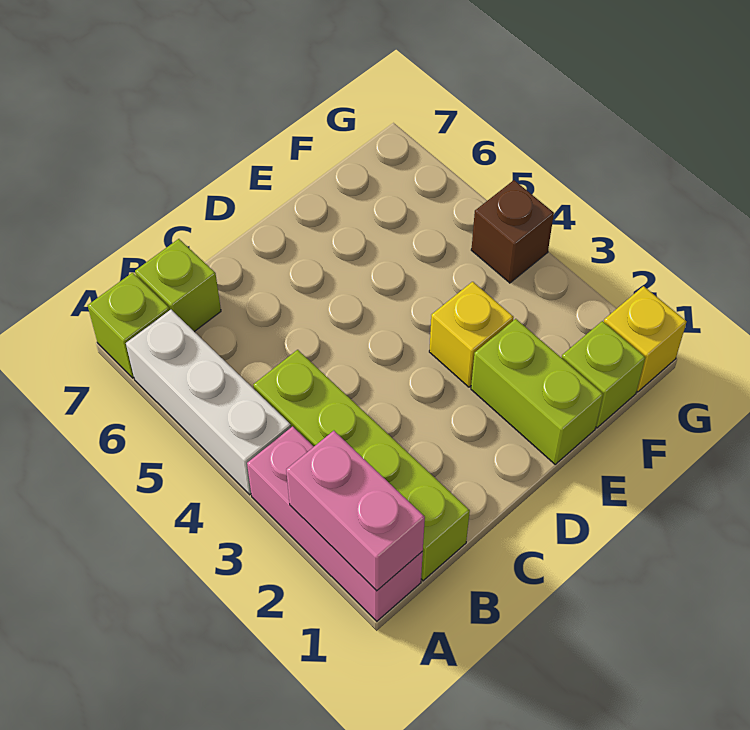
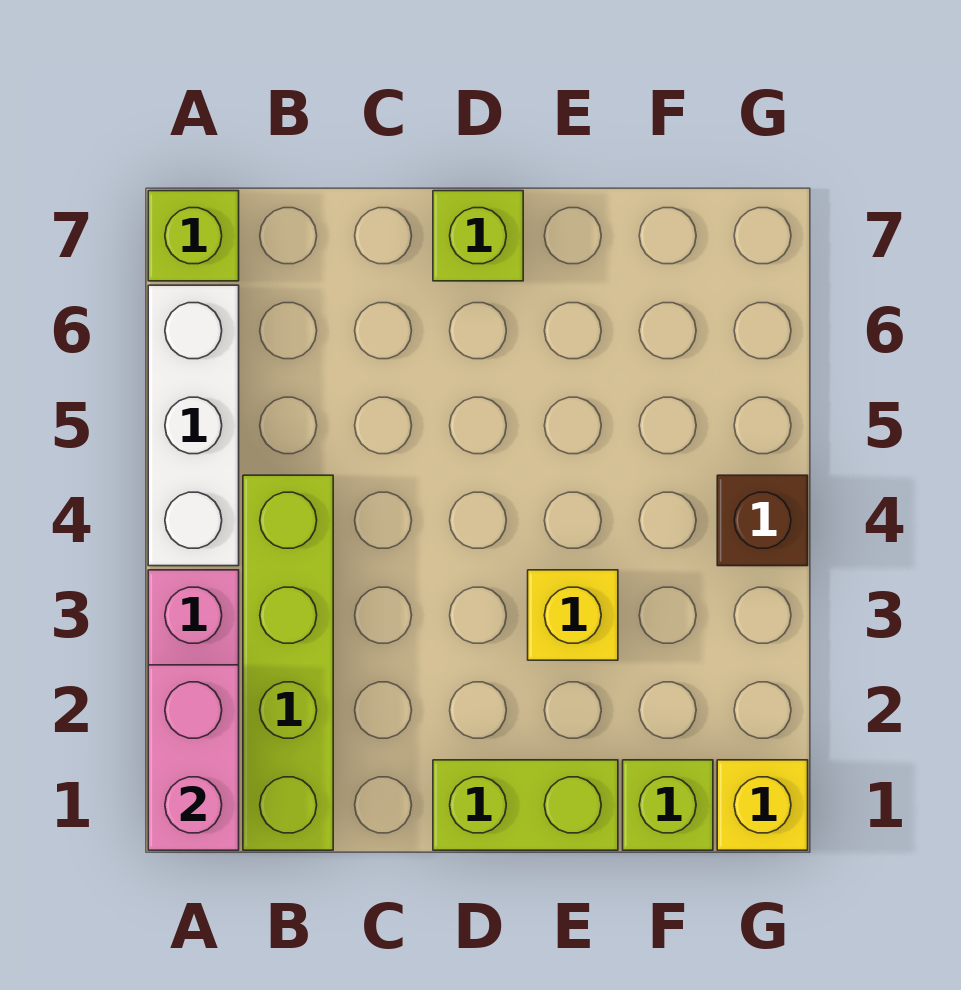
lime brick B7 level 1 -> lime brick D7 level 1
lime brick E1:E2 level 1 -> lime brick D1:E1 level 1

